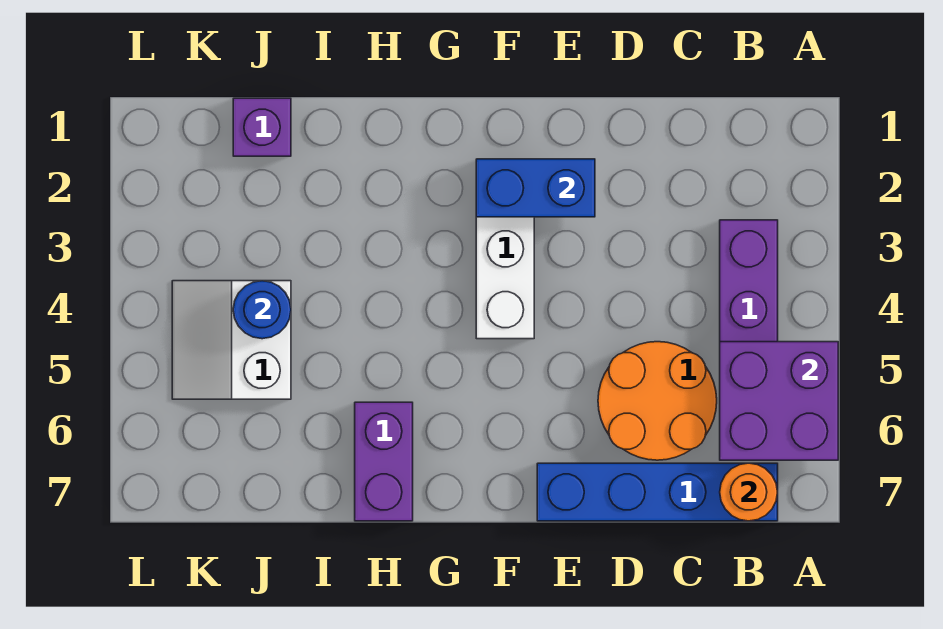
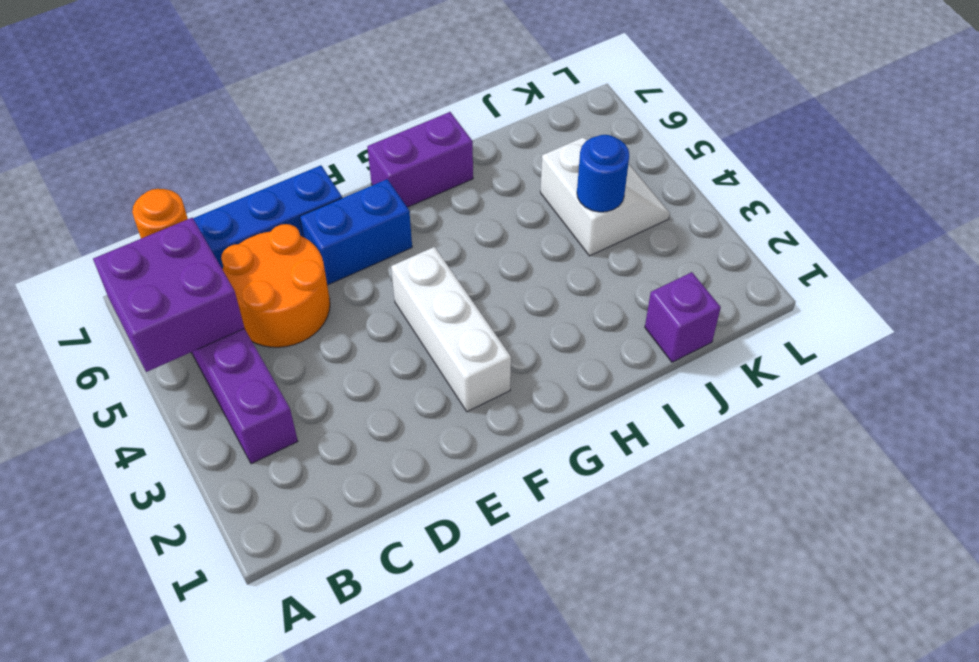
blue brick E2:F2 level 2 -> blue brick E6:F6 level 1
purple brick H6:H7 level 1 -> purple brick G7:H7 level 1

